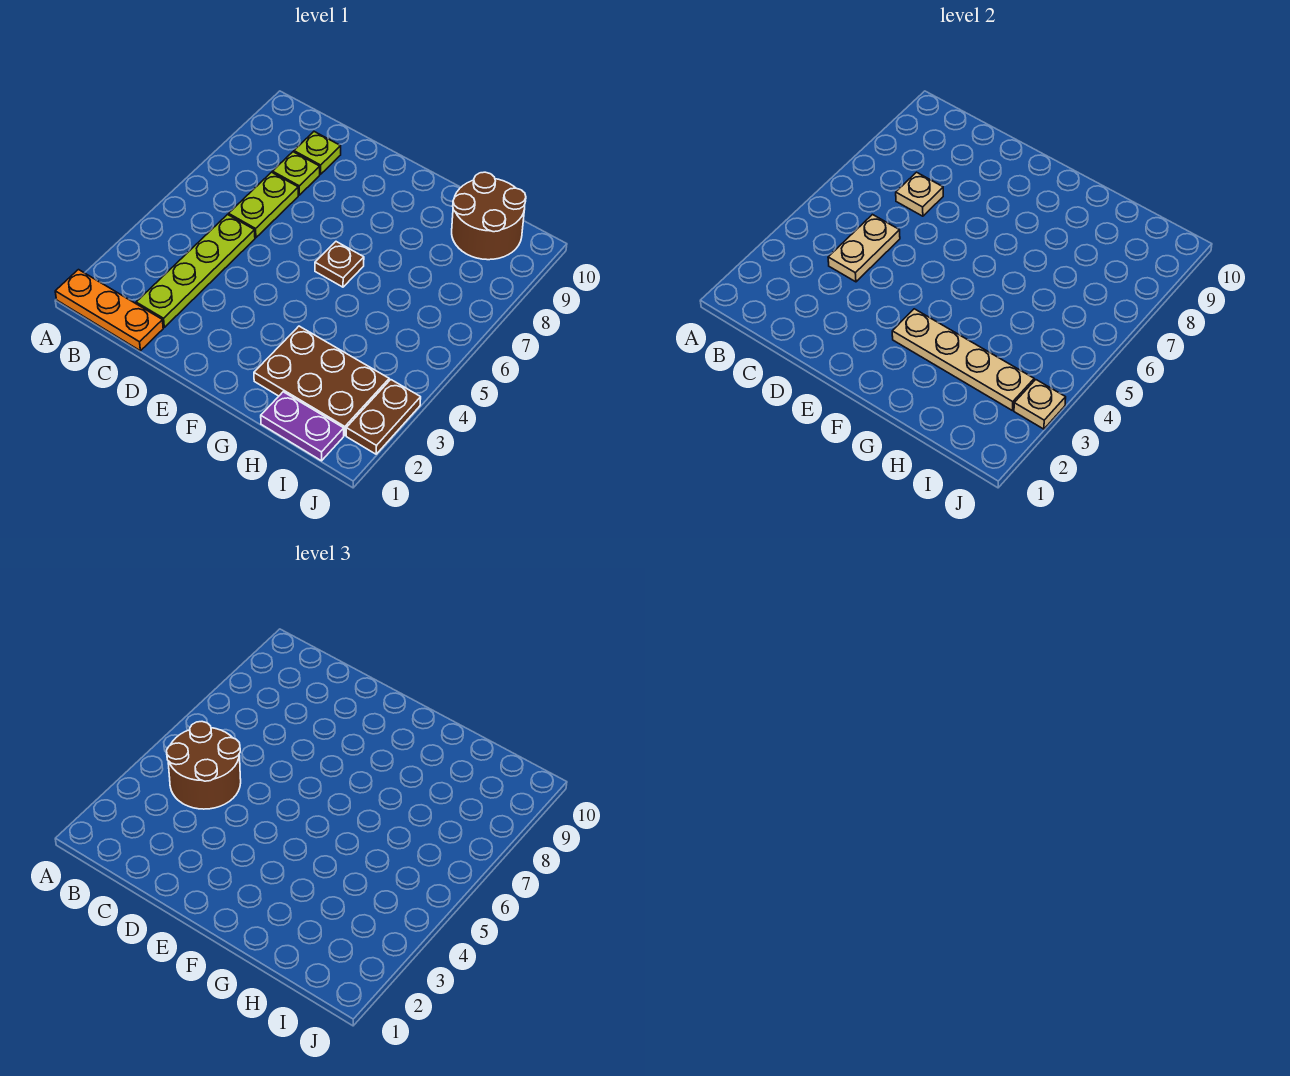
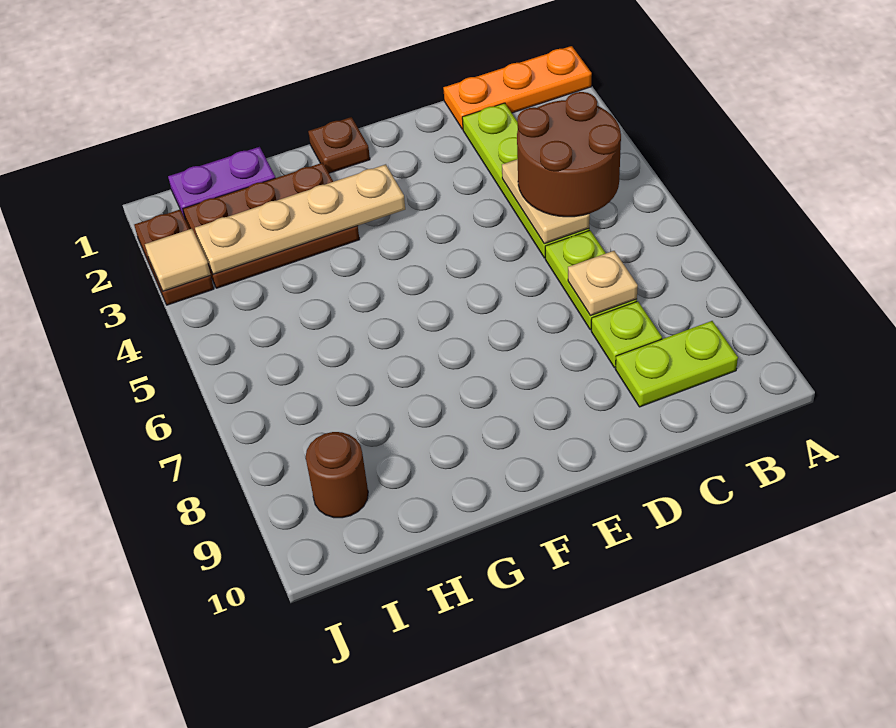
lime plate C9 level 1 -> lime plate B9:C9 level 1
brown plate F6 level 1 -> brown plate F1 level 1
brown round brick H9:I10 level 1 -> brown round brick I9 level 1
tan plate J3 level 2 -> tan tile J3 level 2

